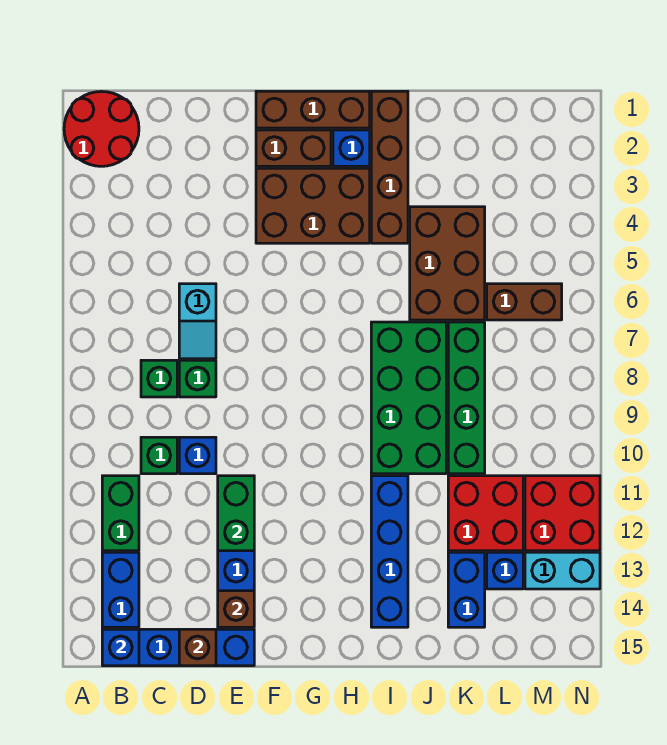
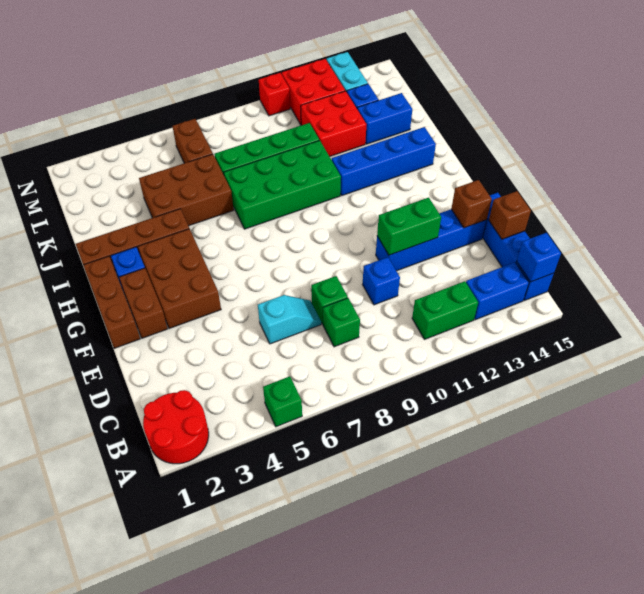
green brick C10 level 1 -> green brick A5 level 1
none -> red brick N10 level 1

